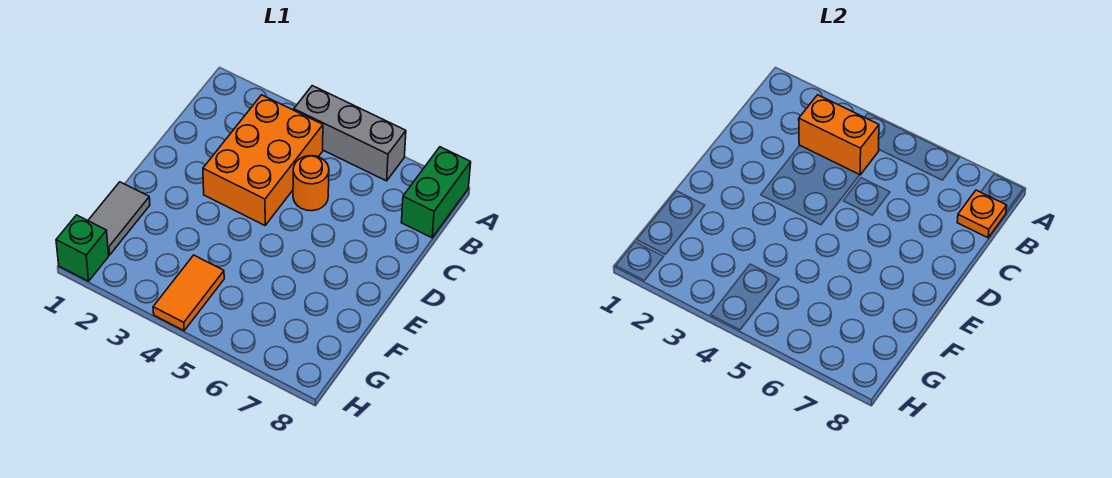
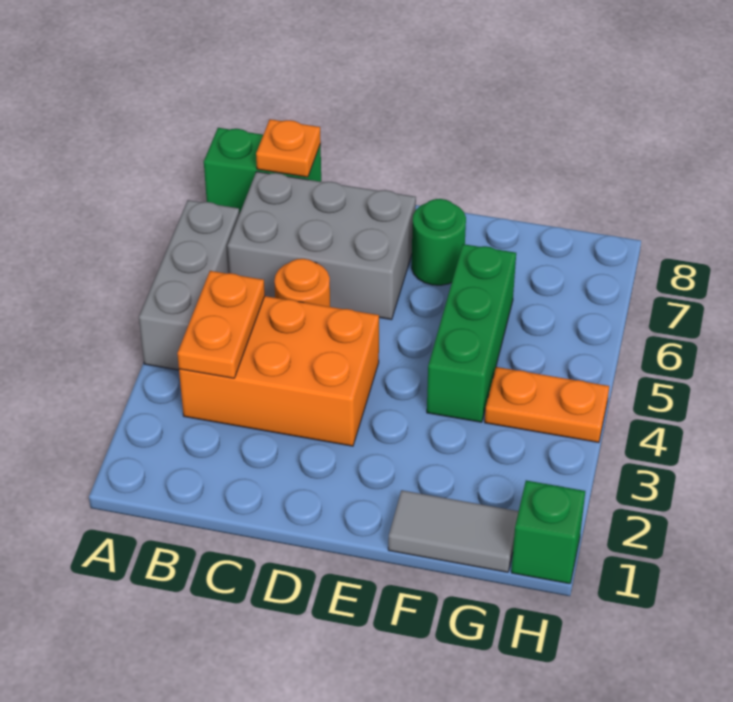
orange brick B3:B4 level 2 -> orange plate B3:B4 level 2
none -> grey brick B6:D7 level 1
none -> green round brick E7 level 1
none -> green brick F4:F6 level 1
orange tile G4:H4 level 1 -> orange plate G4:H4 level 1

